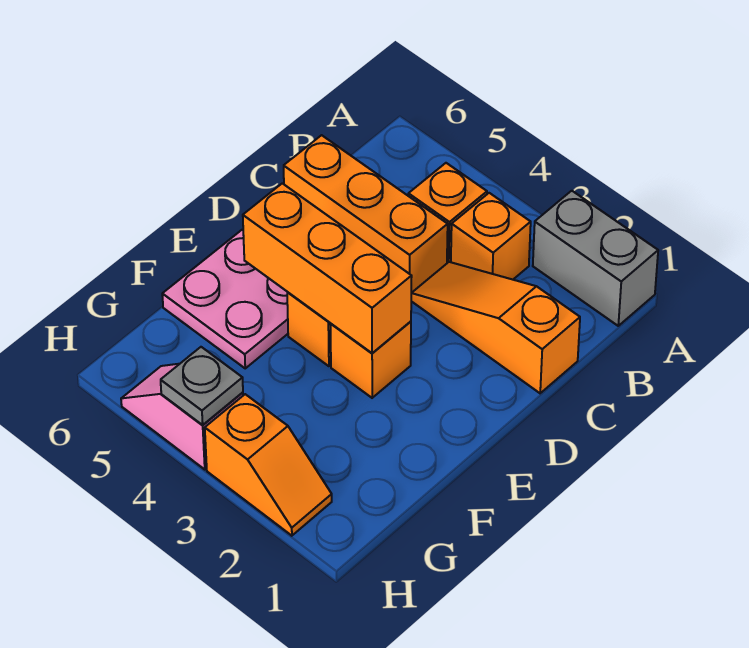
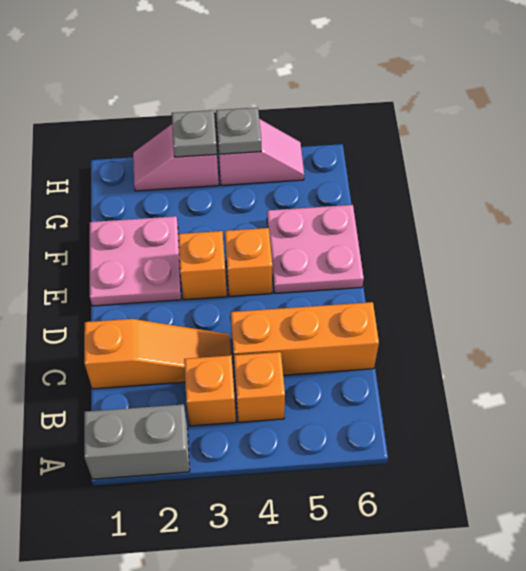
none -> pink plate E1:F2 level 1
orange brick E3:E5 level 2 -> none
orange slope H2:H3 level 1 top 3 -> pink slope H2:H3 level 1 top 3
none -> grey plate H3 level 2

